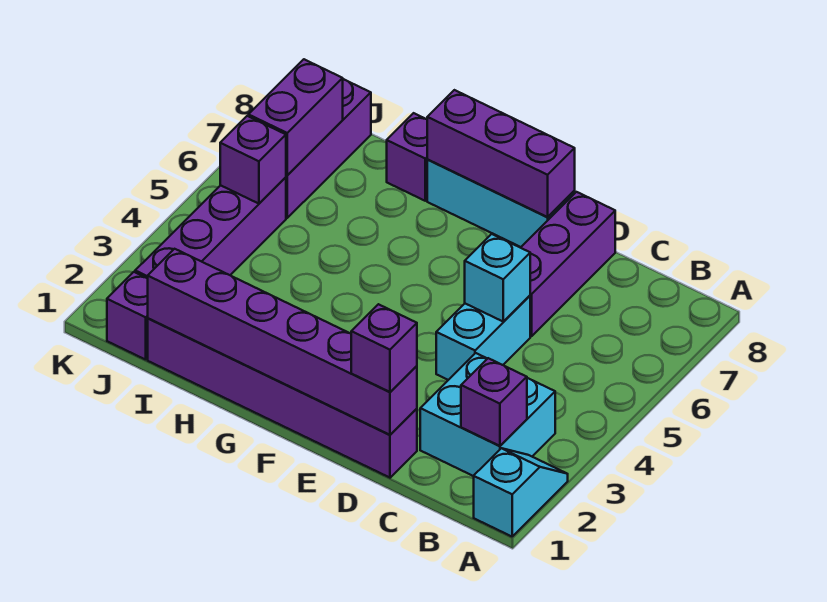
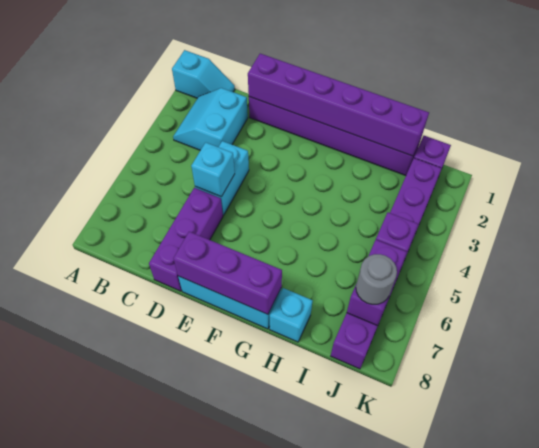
cyan slope A1:A2 level 1 top 1 -> cyan slope A1:B1 level 1 top A
cyan brick B2:C3 level 1 -> cyan slope B2:C3 level 1 top C
purple brick B2 level 2 -> none
purple brick D1 level 3 -> none
purple brick H8 level 1 -> cyan brick H8 level 1
none -> grey round brick J7 level 3

